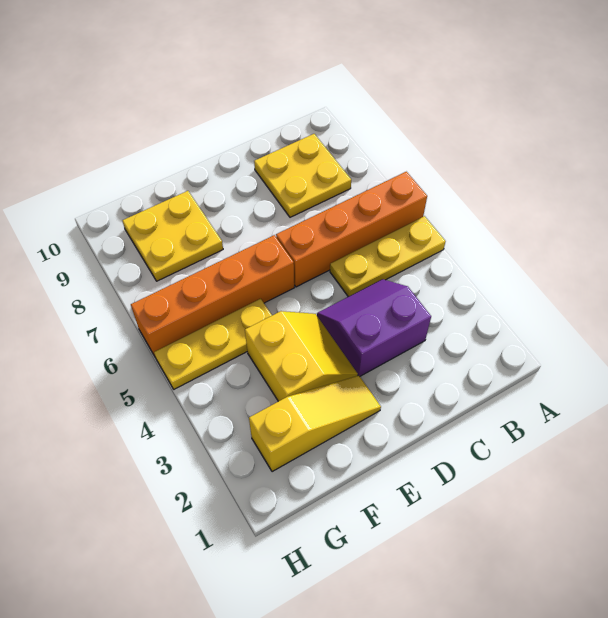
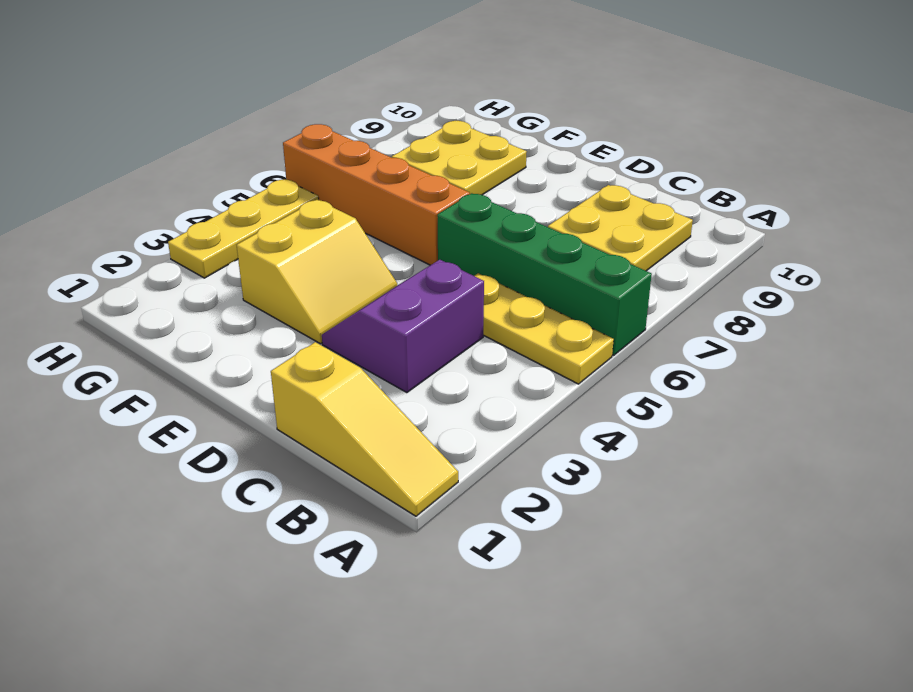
orange brick A6:D6 level 1 -> green brick A6:D6 level 1
purple slope C3:D4 level 1 top 3 -> purple slope C3:D4 level 1 top C
yellow slope E2:G2 level 1 top G -> yellow slope A1:C1 level 1 top C
yellow plate F5:H5 level 1 -> yellow plate H3:H5 level 1

